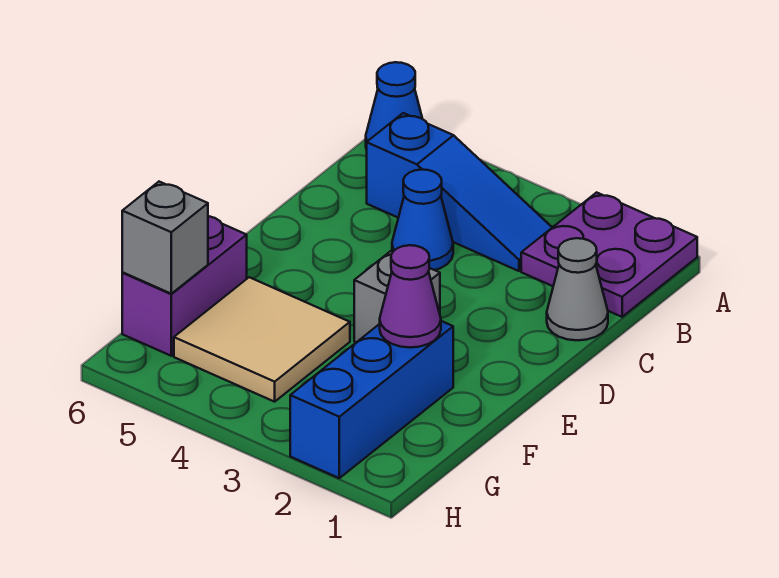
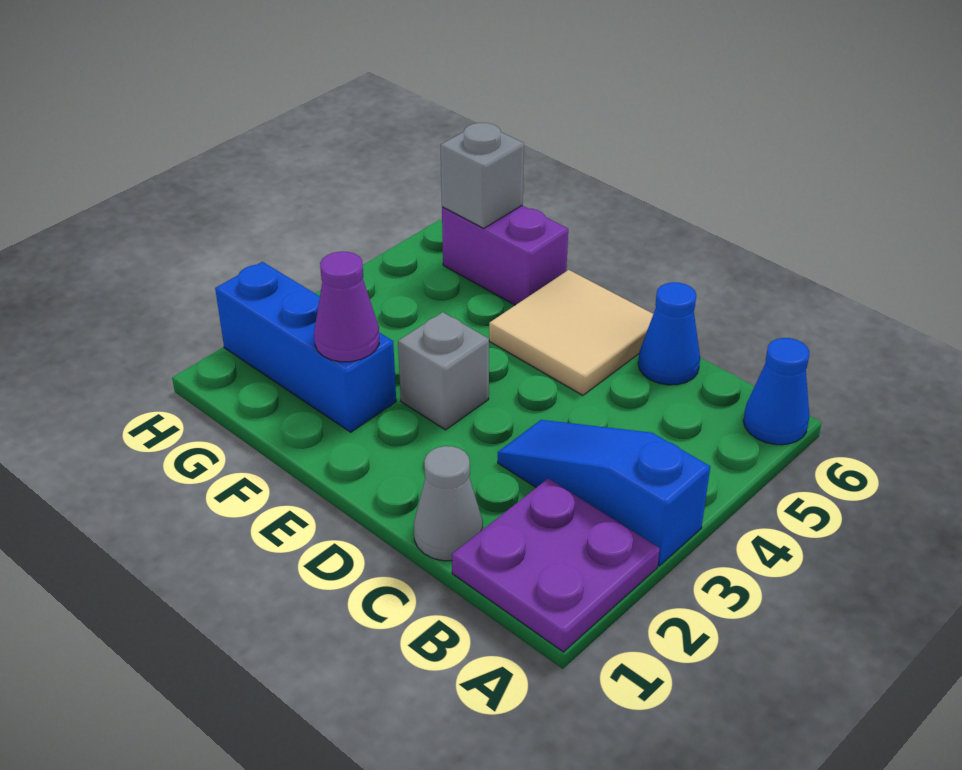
blue slope B3:B5 level 1 top 5 -> blue slope A3:C3 level 1 top A
blue cone C4 level 1 -> blue cone C6 level 1
tan tile F4:G5 level 1 -> tan tile D5:E6 level 1

